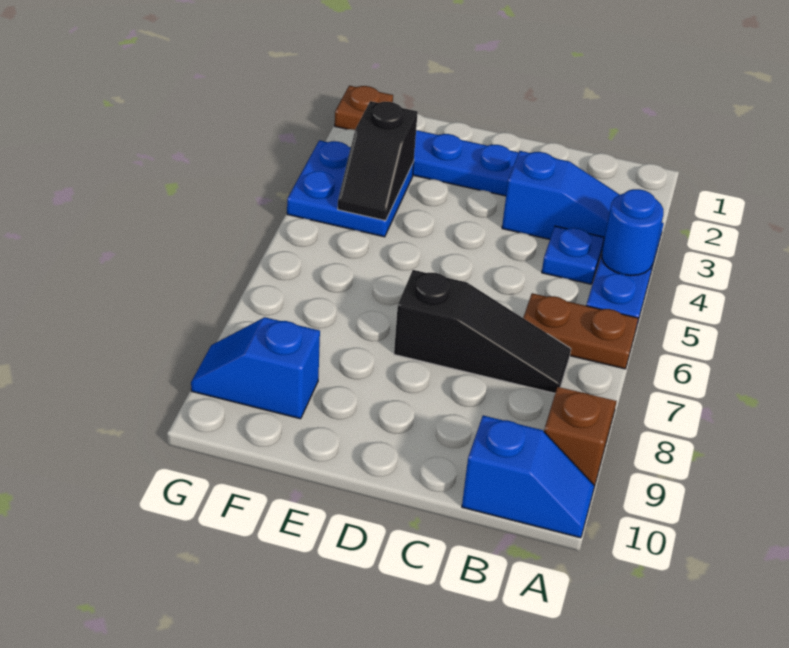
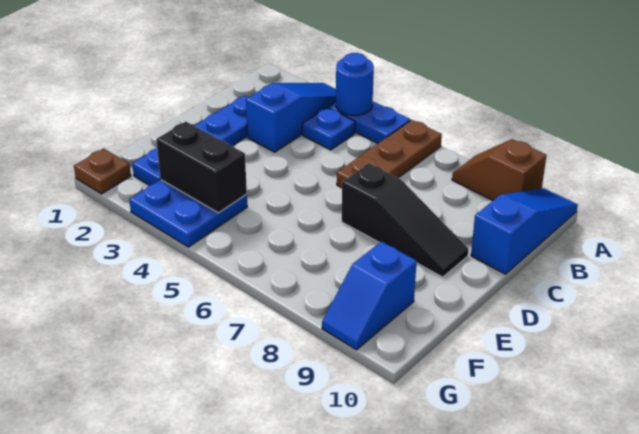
brown plate A6:B6 level 1 -> brown plate A6:C6 level 1
blue slope A10:B10 level 1 top B -> blue slope A10:C10 level 1 top C
black slope B7:D7 level 1 top D -> black slope D7:D9 level 1 top 7
black slope F3:F4 level 2 top 3 -> black brick F3:F4 level 2

